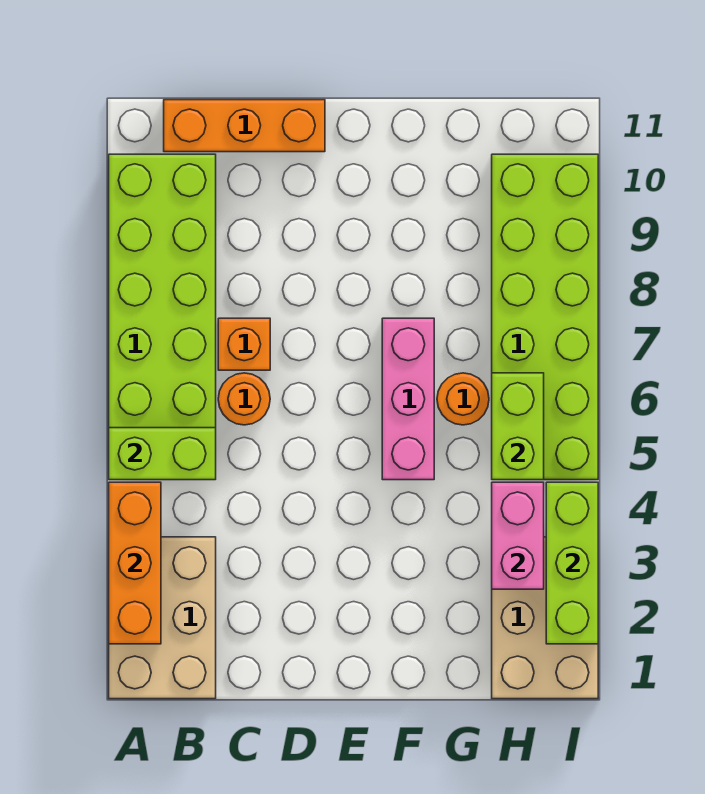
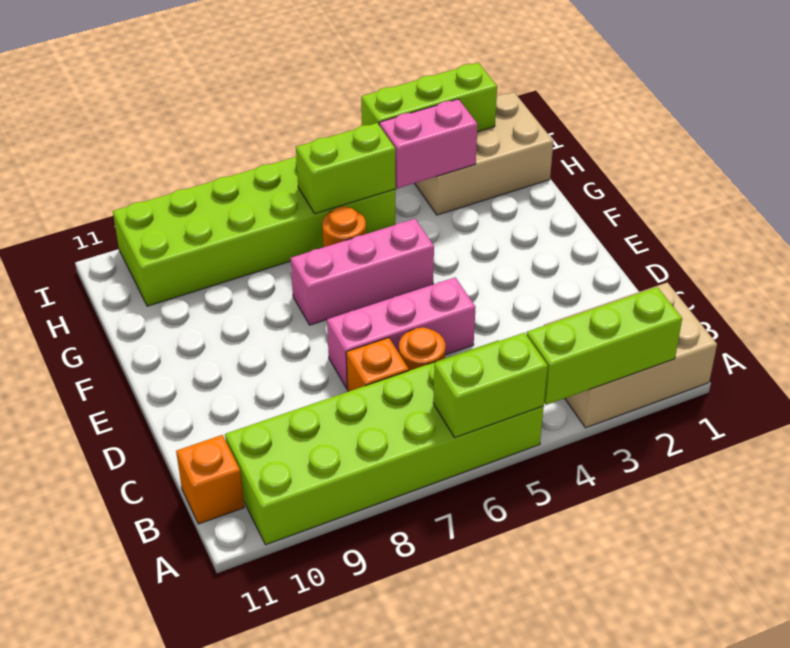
orange brick A2:A4 level 2 -> lime brick A2:A4 level 2
lime brick A5:B5 level 2 -> lime brick A5:A6 level 2
orange brick B11:D11 level 1 -> orange brick B11 level 1
none -> pink brick D5:D7 level 1

